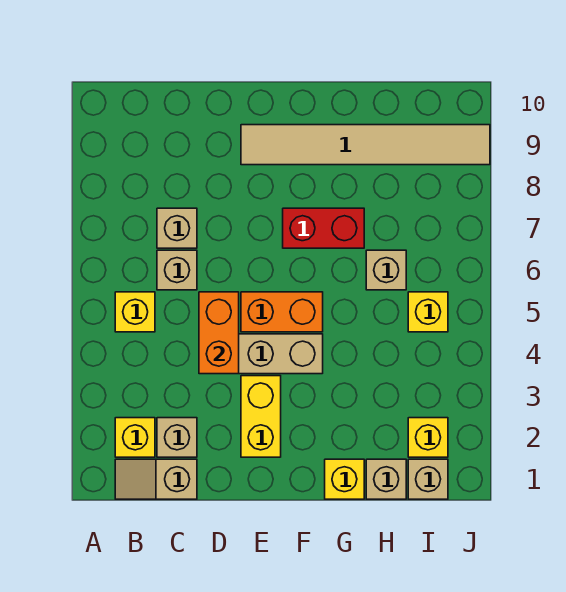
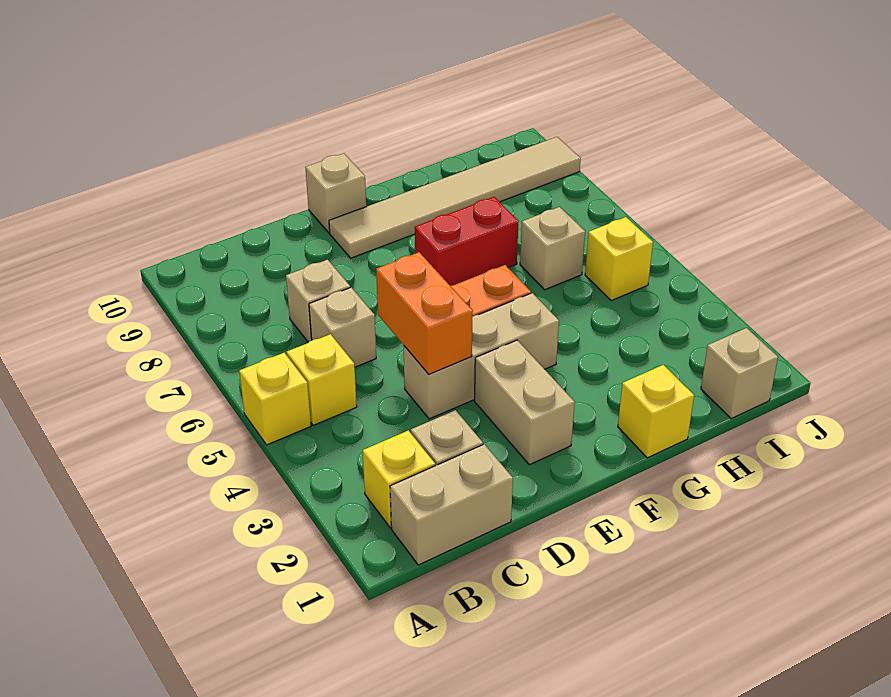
tan slope B1:C1 level 1 top C -> tan brick B1:C1 level 1
yellow brick E2:E3 level 1 -> tan brick E2:E3 level 1
tan brick H1 level 1 -> tan brick E10 level 1
yellow brick I2 level 1 -> yellow brick A5 level 1

